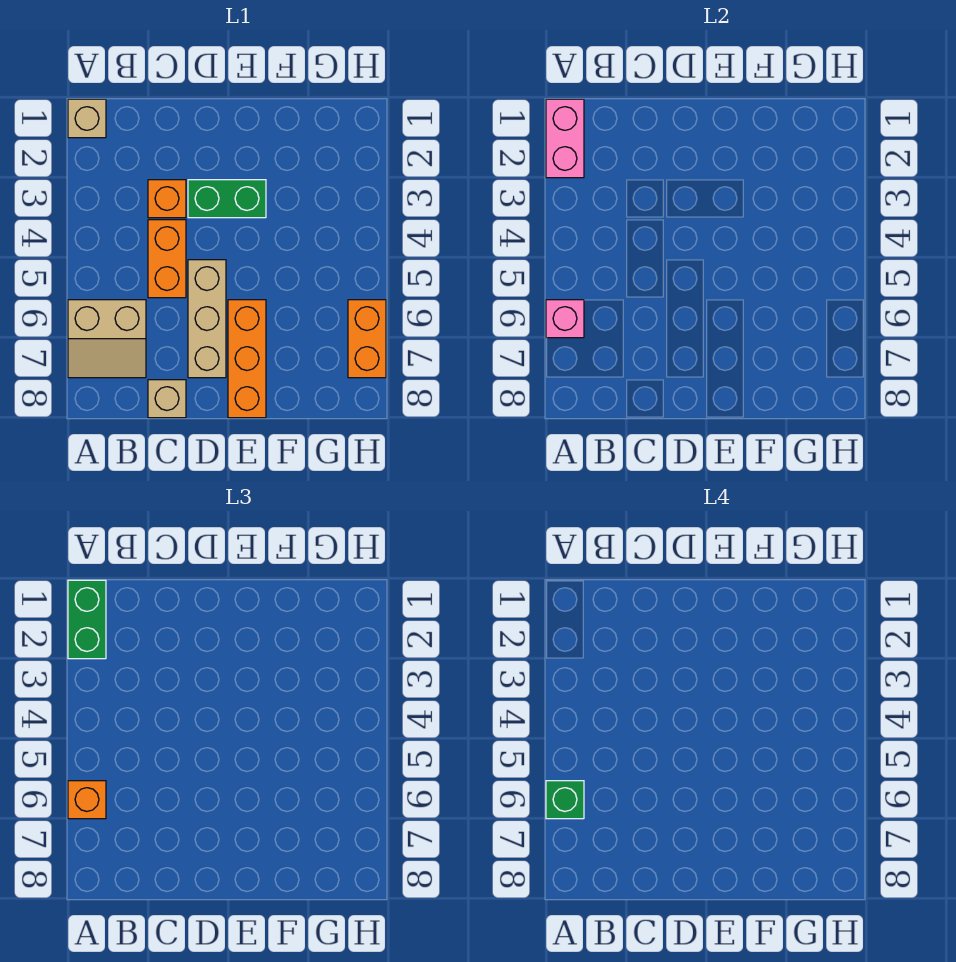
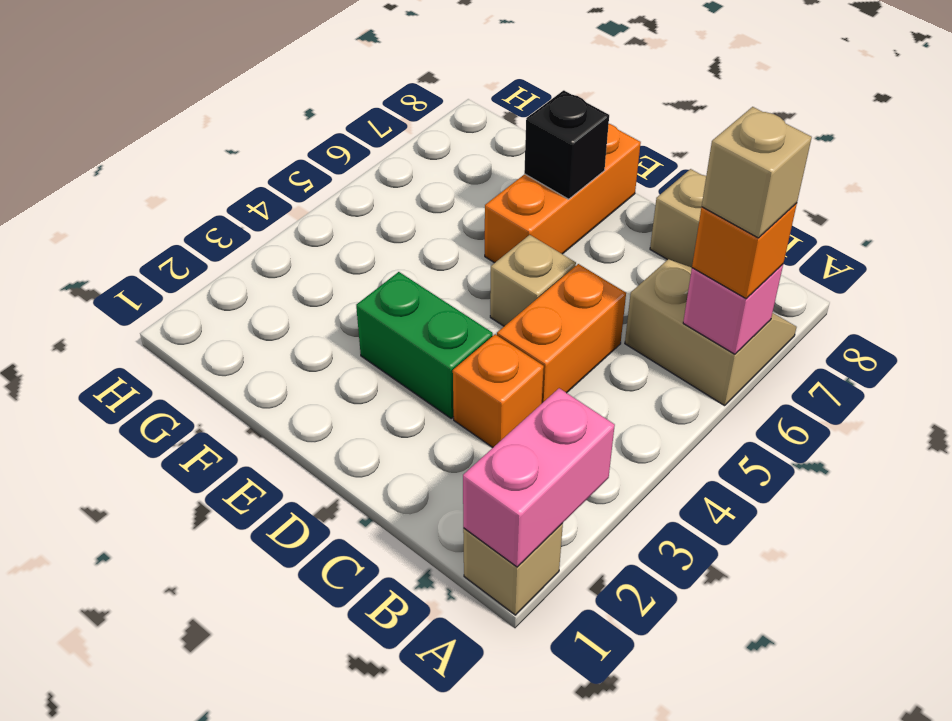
green brick A1:A2 level 3 -> none
green brick A6 level 4 -> tan brick A6 level 4
tan brick D5:D7 level 1 -> tan brick D5 level 1
none -> black brick E7 level 2
orange brick H6:H7 level 1 -> none

